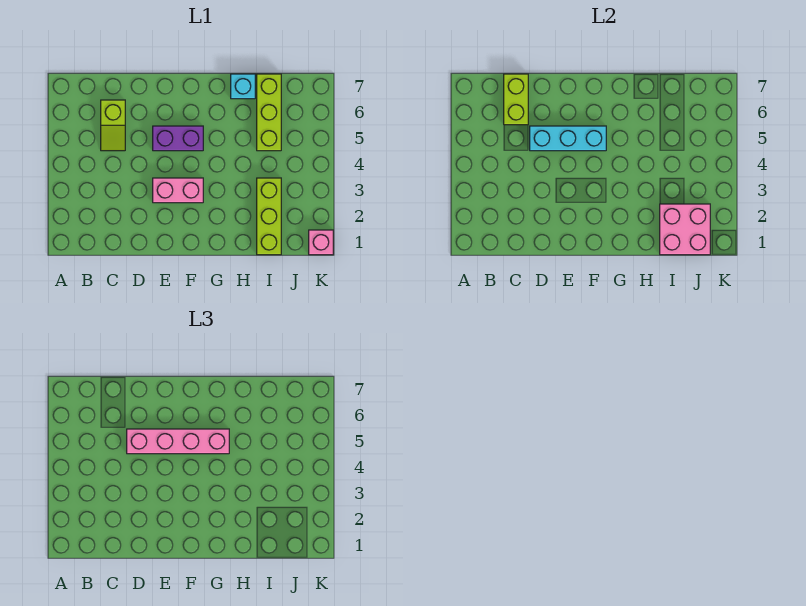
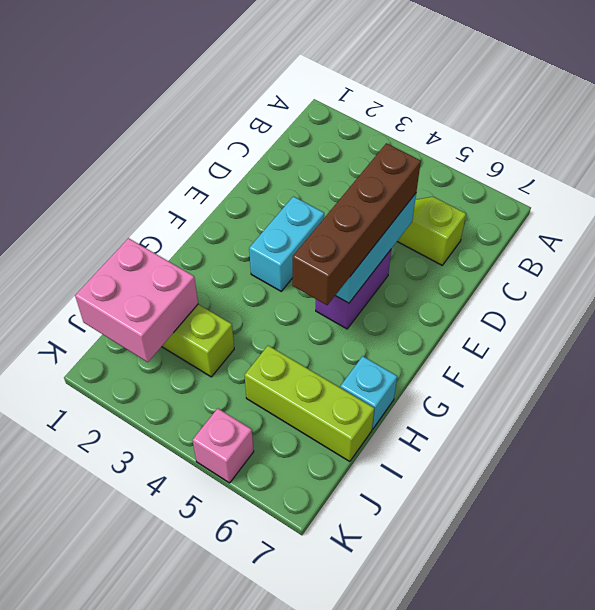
lime brick C6:C7 level 2 -> none
pink brick D5:G5 level 3 -> brown brick D5:G5 level 3
pink brick E3:F3 level 1 -> cyan brick E3:F3 level 1
pink brick K1 level 1 -> pink brick K5 level 1

